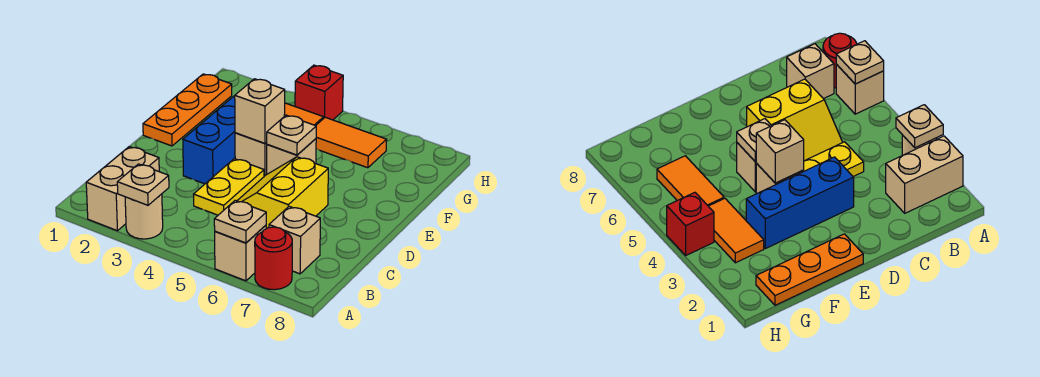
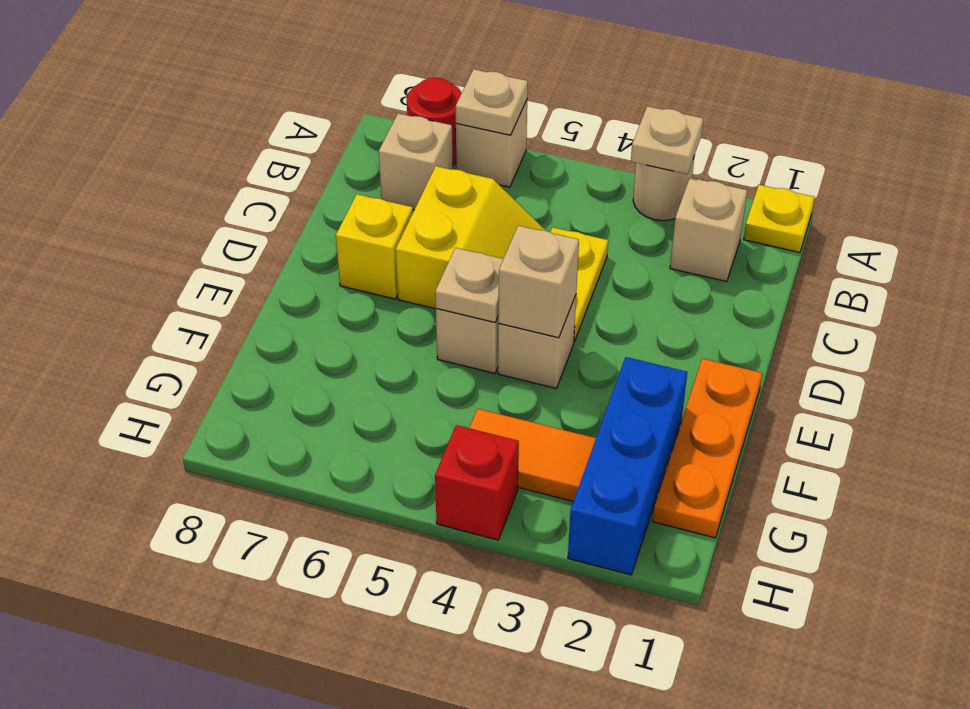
none -> yellow plate A1 level 1
tan brick A2:B2 level 1 -> tan brick B2 level 1
blue brick D3:F3 level 1 -> blue brick F2:H2 level 1
none -> yellow brick D7 level 1
orange tile G5:G6 level 1 -> none

